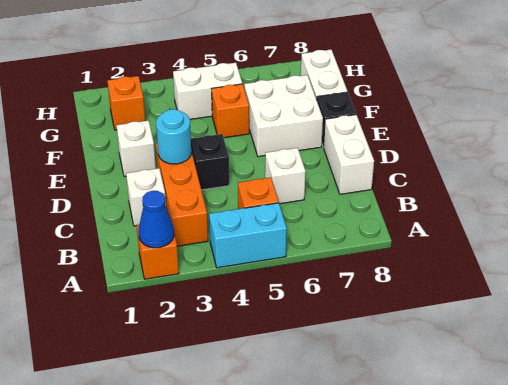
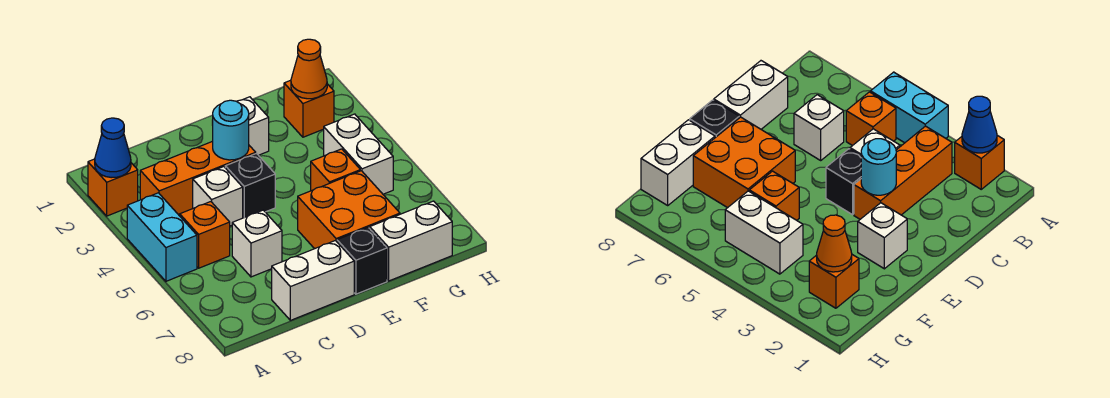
white brick C2 level 1 -> white brick C4 level 1
white brick E6:F7 level 1 -> orange brick E6:F7 level 1
none -> orange cone G2 level 2

